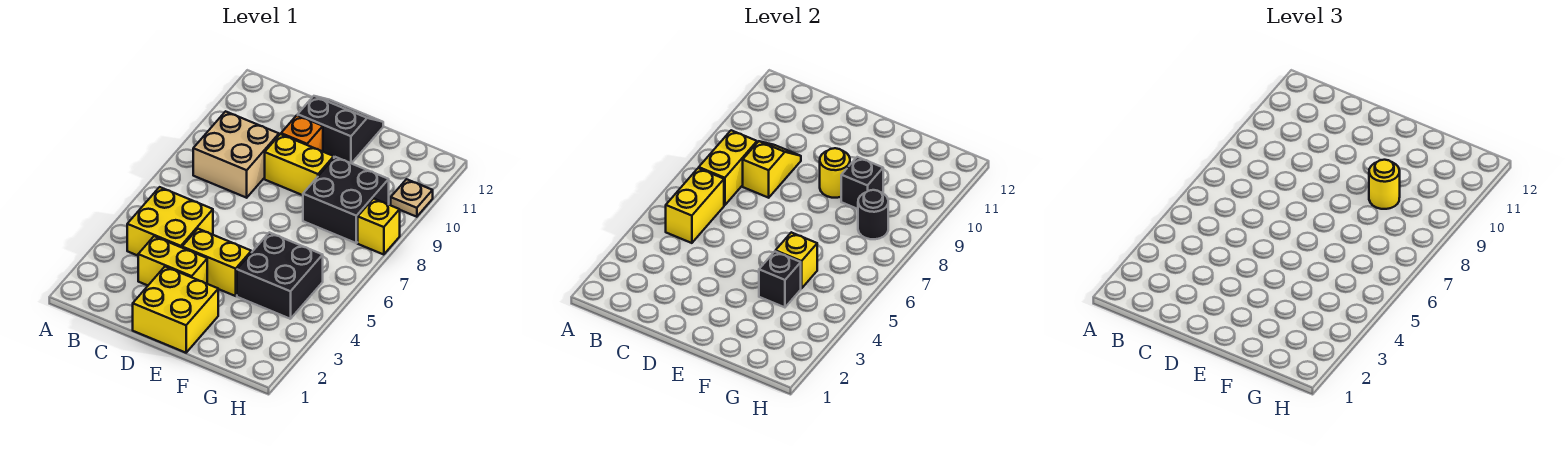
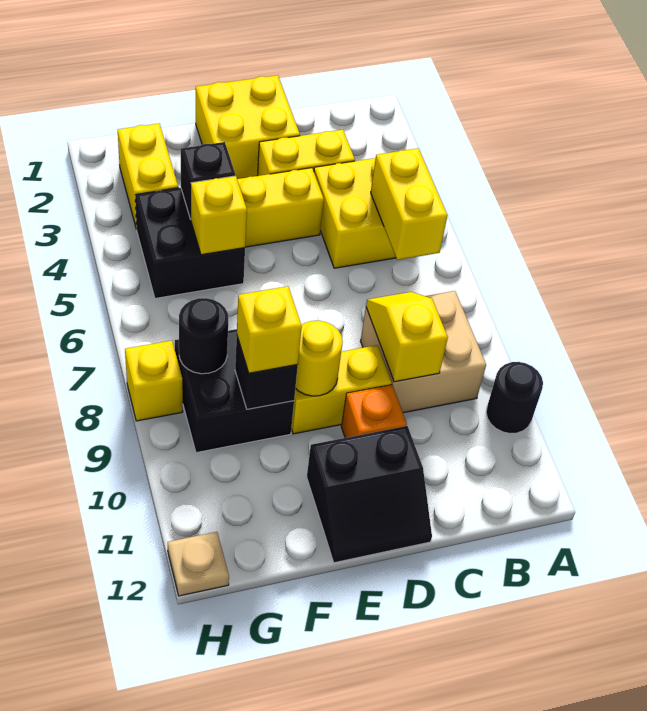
none -> black round brick A10 level 1
yellow brick B7:B8 level 2 -> yellow brick G2:G3 level 1
yellow slope C8:C9 level 2 top 8 -> yellow slope C8:C9 level 2 top 9
yellow round brick F9 level 3 -> yellow brick F9 level 3
tan plate H10 level 1 -> tan plate H12 level 1

